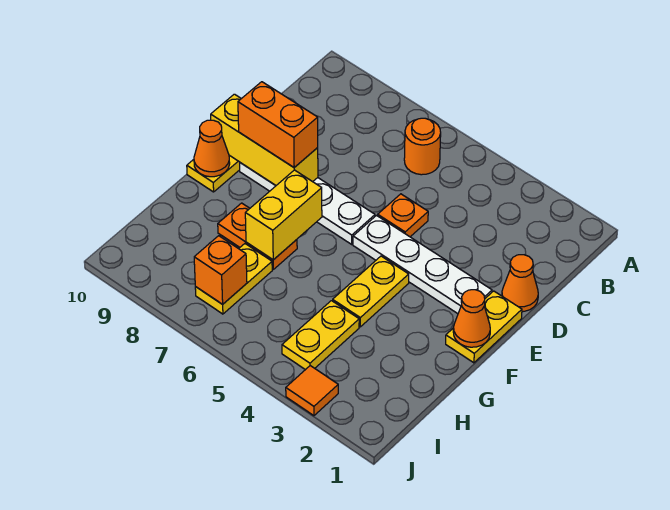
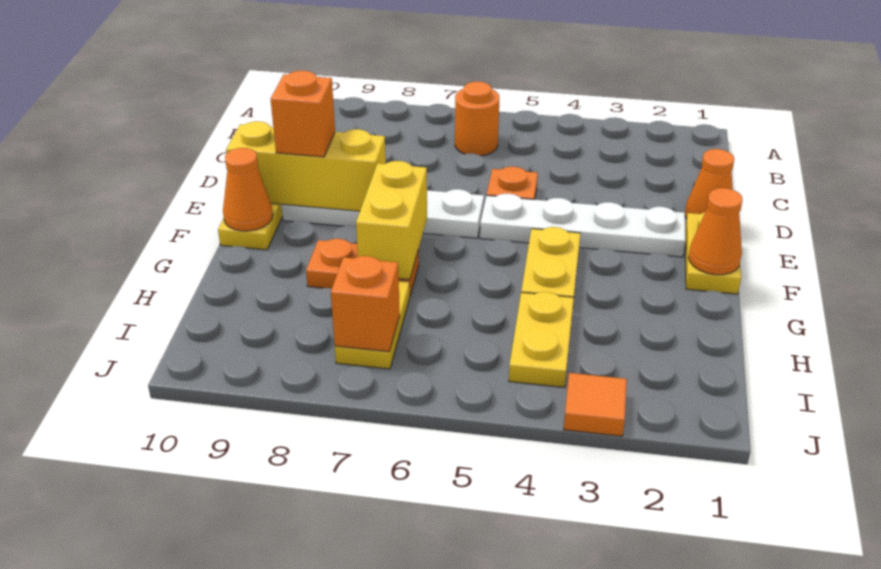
orange brick E8:E9 level 3 -> orange brick E9 level 3

